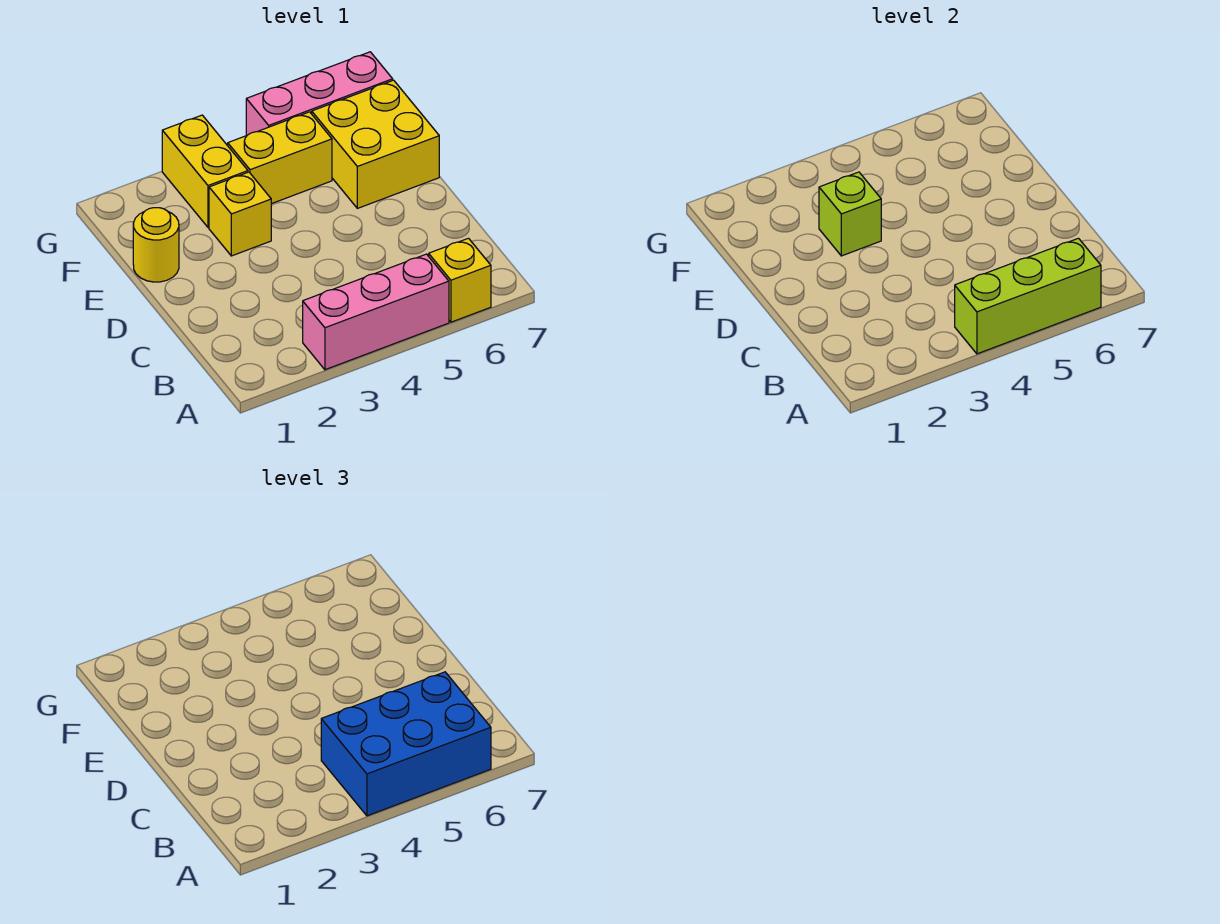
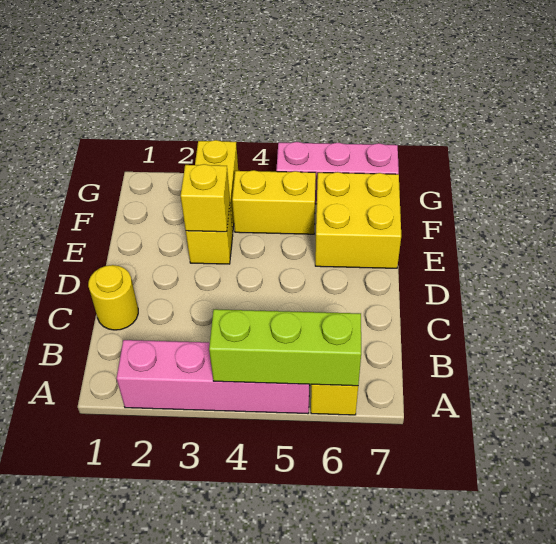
pink brick A3:A5 level 1 -> pink brick A2:A5 level 1
blue brick A4:B6 level 3 -> none
yellow round brick E1 level 1 -> yellow round brick C1 level 1
lime brick E3 level 2 -> yellow brick E3 level 2

